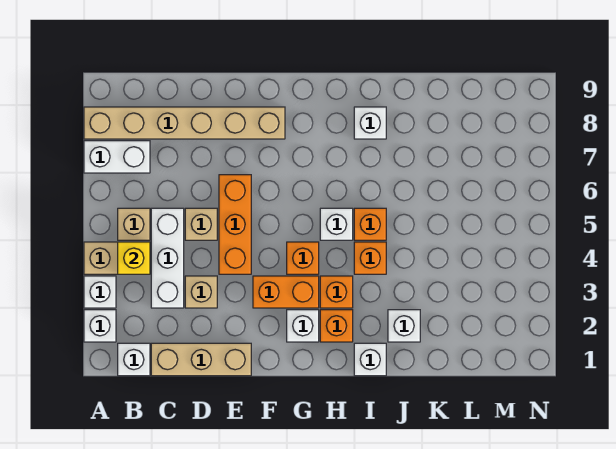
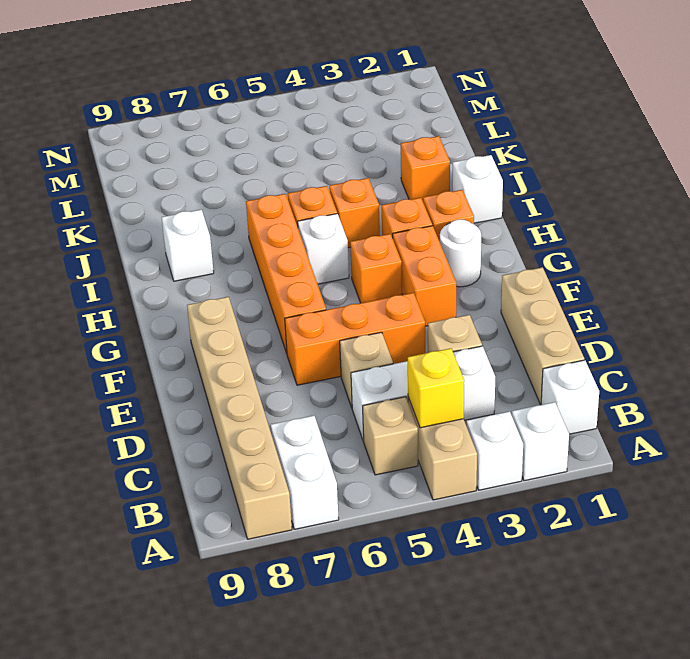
none -> orange brick F6:I6 level 1
white brick G2 level 1 -> white round brick G2 level 1
white brick J2 level 1 -> orange brick J2 level 1

